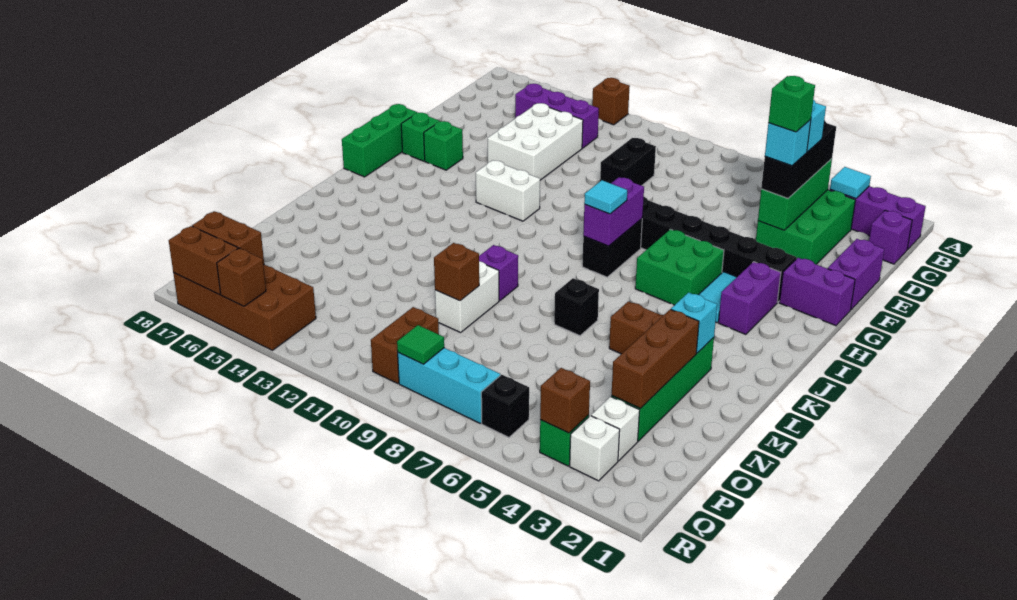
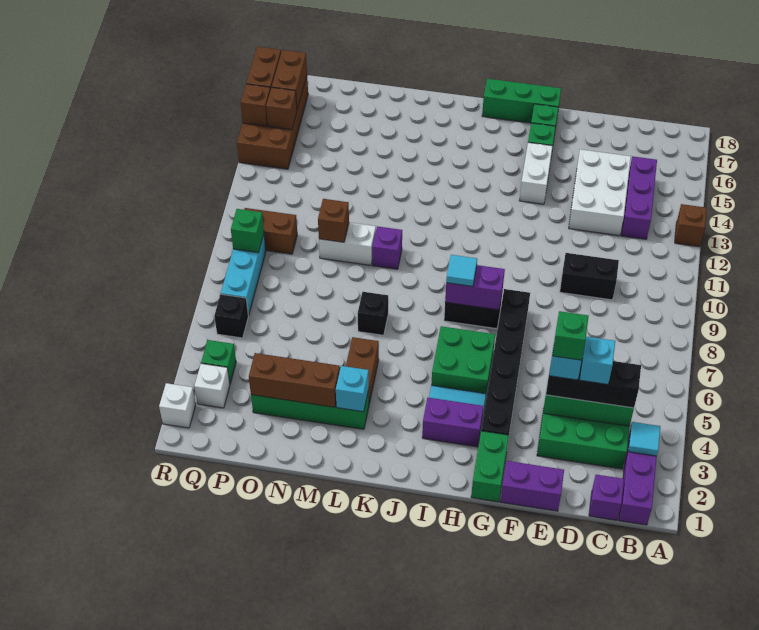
white brick D13:F14 level 1 -> white brick D13:E15 level 1
purple brick G1:G2 level 1 -> green brick G1:G2 level 1
white brick H12:H13 level 1 -> white brick G14:G15 level 1
white brick P3 level 1 -> white brick R2 level 1
brown brick Q4 level 2 -> brown brick Q15 level 2
green tile Q9 level 2 -> green brick Q9 level 2

